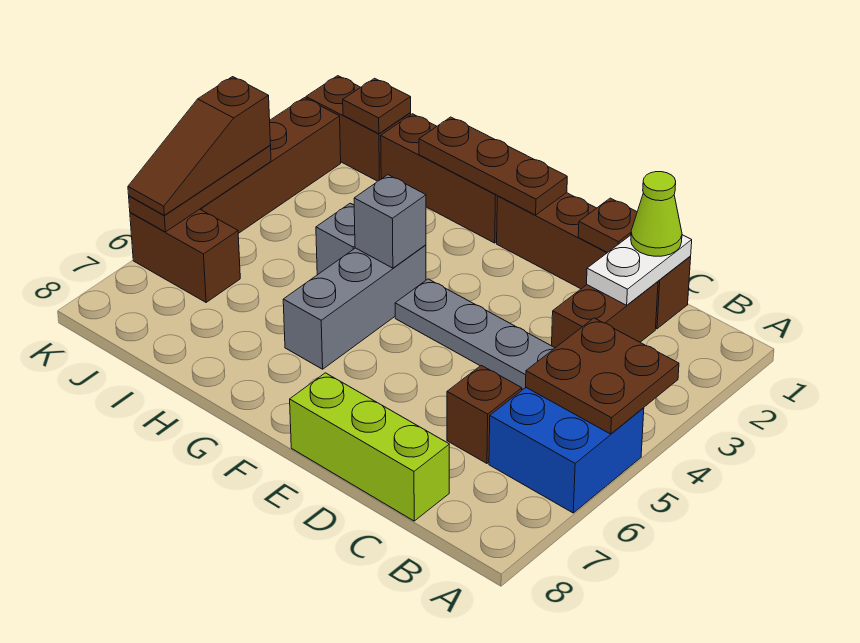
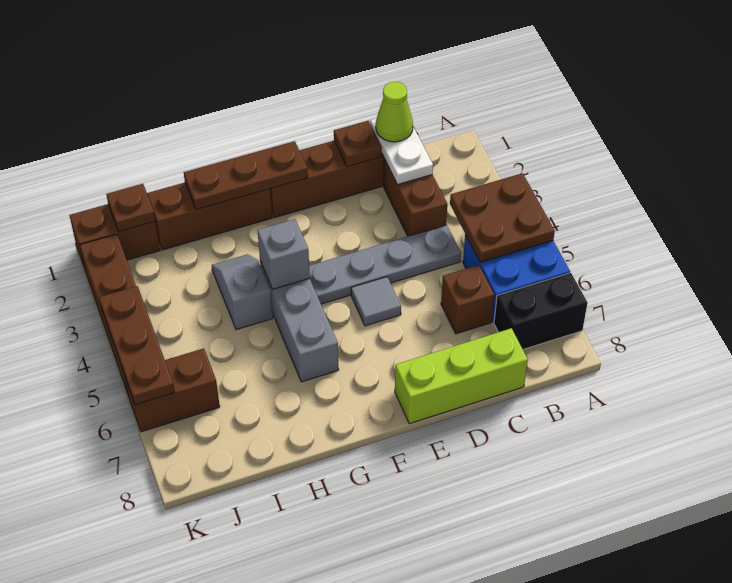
none -> black brick A7:B7 level 1
none -> grey tile E5 level 1
brown slope K4:K6 level 3 top 4 -> none

